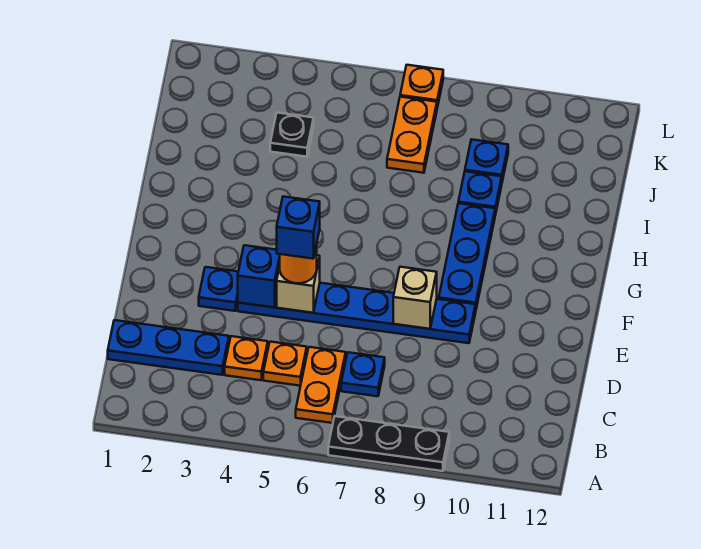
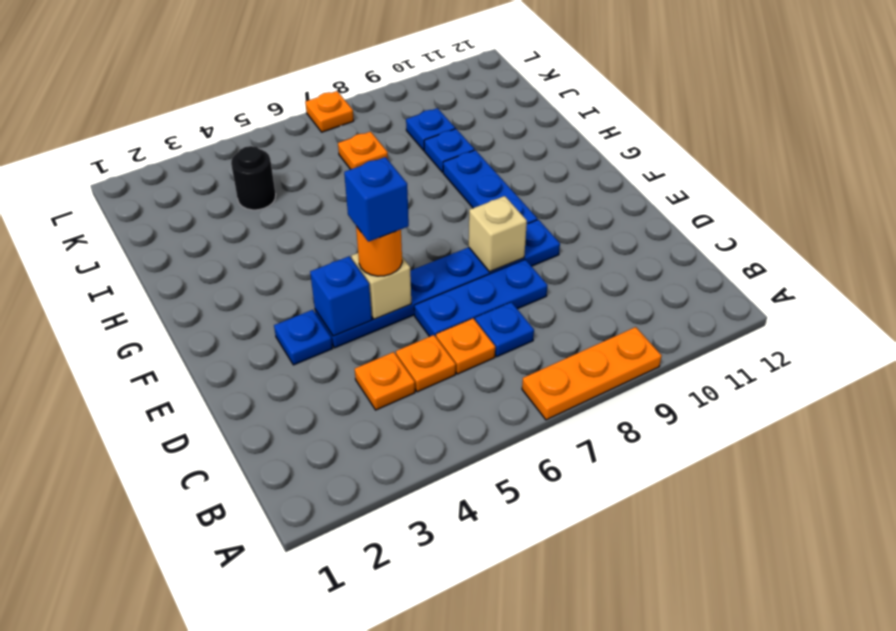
black plate A7:A9 level 1 -> orange plate A7:A9 level 1
orange plate B6:C6 level 1 -> orange plate C6 level 1
blue plate C1:C3 level 1 -> blue plate D6:D8 level 1
black plate J4 level 1 -> black round brick J4 level 1
orange plate J7:K7 level 1 -> orange plate J7 level 1

